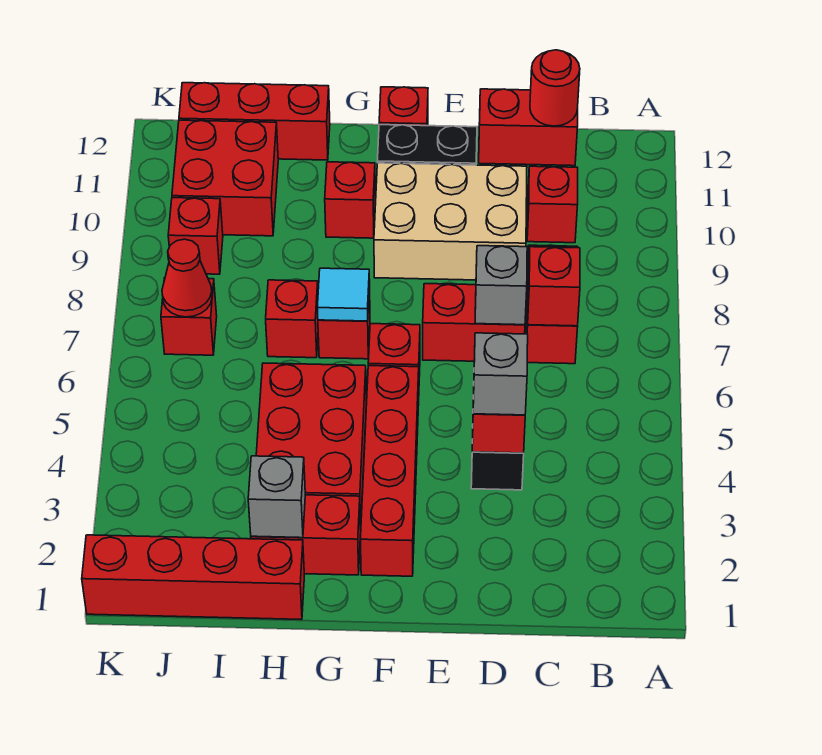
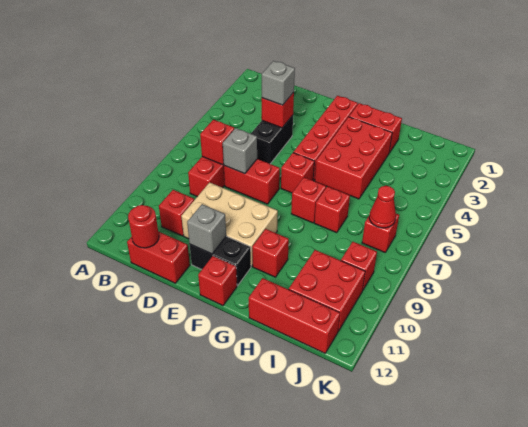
cyan tile G7 level 2 -> none
red brick H1:K1 level 1 -> none
grey brick H2 level 2 -> grey brick E11 level 2

